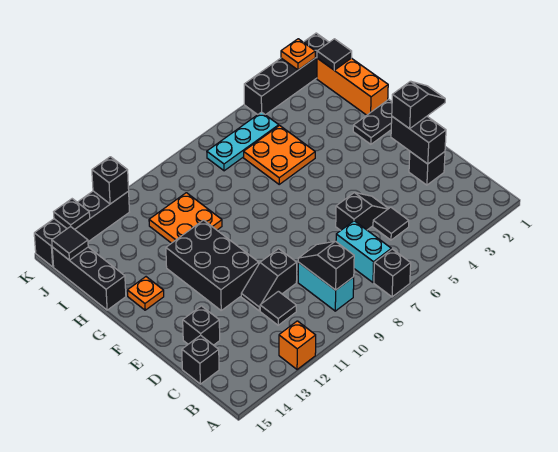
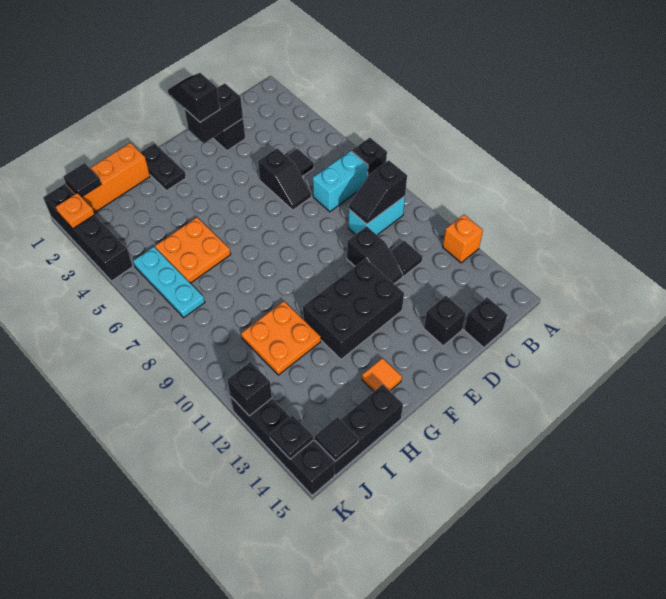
black slope D5:D6 level 1 top 6 -> black slope D5:D6 level 1 top 5
orange plate G14 level 1 -> orange tile G14 level 1

